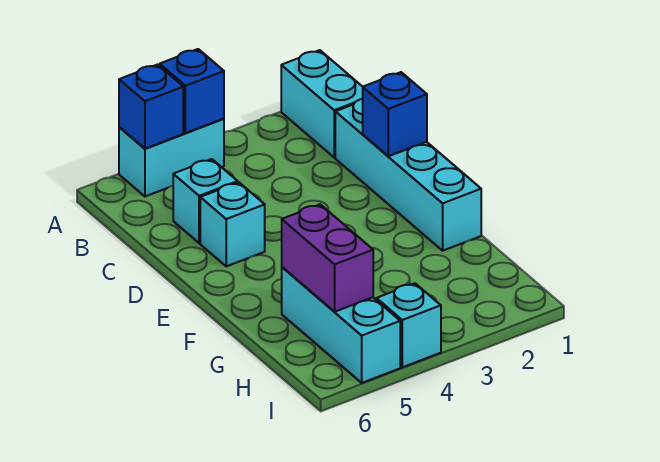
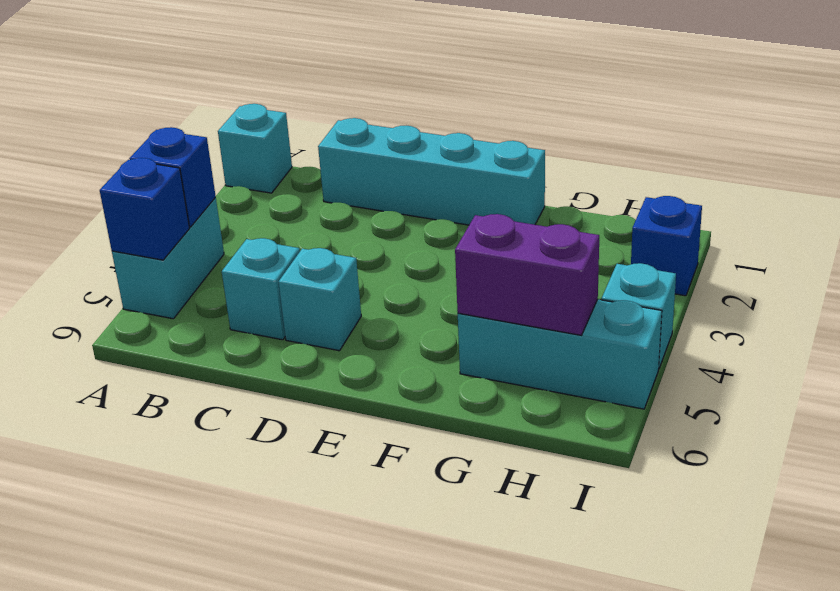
cyan brick A1:B1 level 1 -> cyan brick A1 level 1
blue brick D1 level 2 -> blue brick I2 level 1

